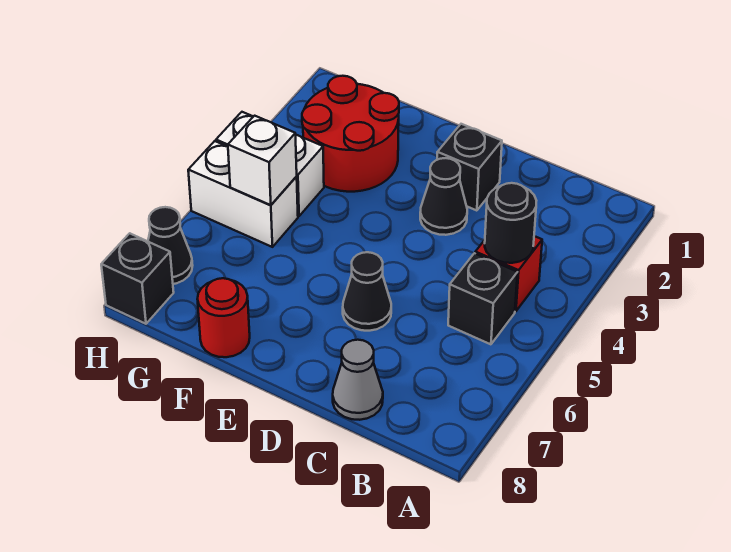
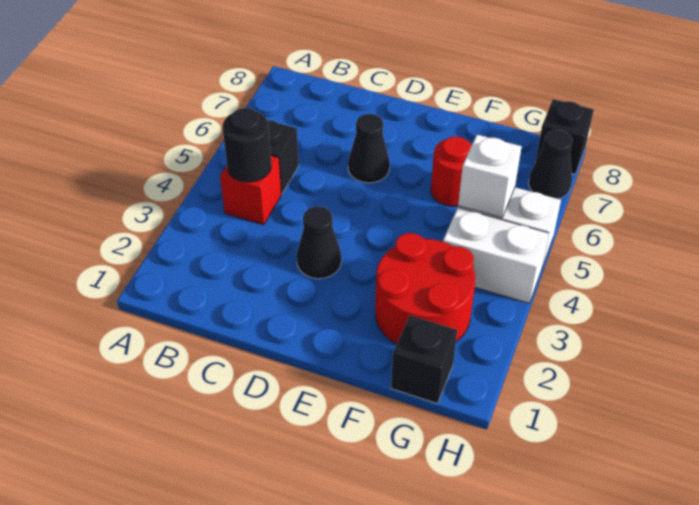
grey cone C8 level 1 -> none
black brick D2 level 1 -> black brick G1 level 1
red round brick F8 level 1 -> red round brick F6 level 1

